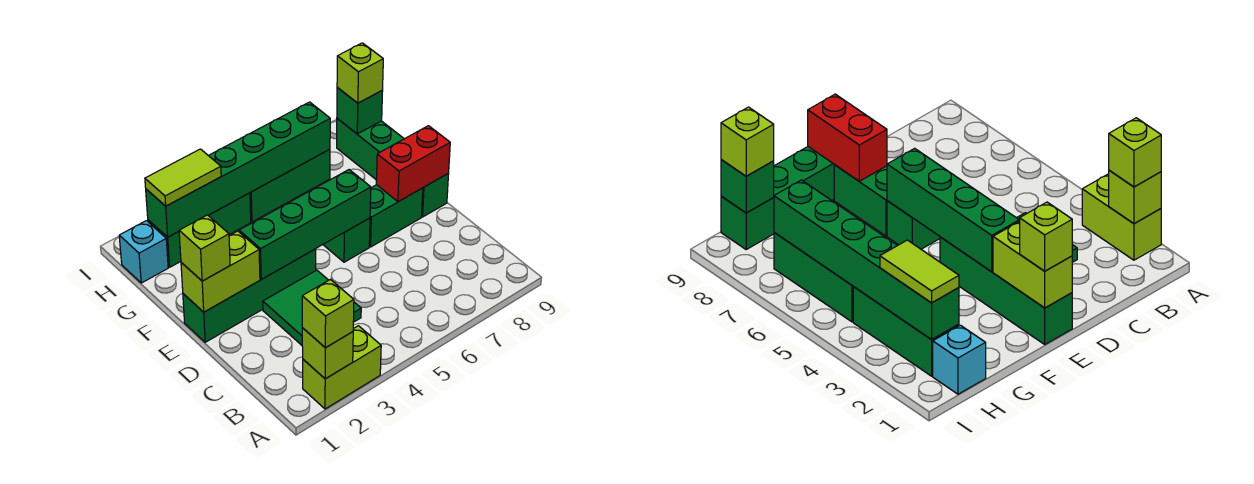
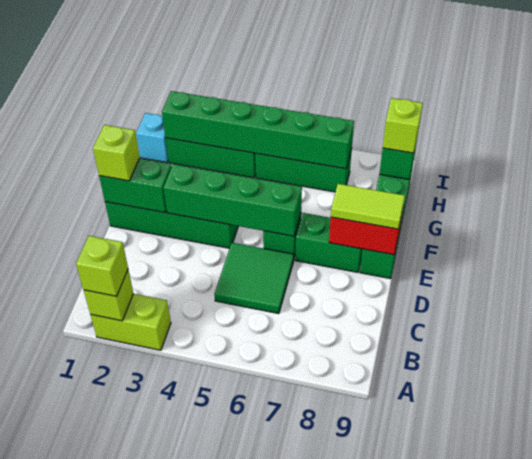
green tile C3:D4 level 1 -> green tile C5:D6 level 1
lime brick E1:E2 level 2 -> green brick E1:E2 level 2
lime tile H2:H3 level 3 -> lime tile E8:E9 level 3

